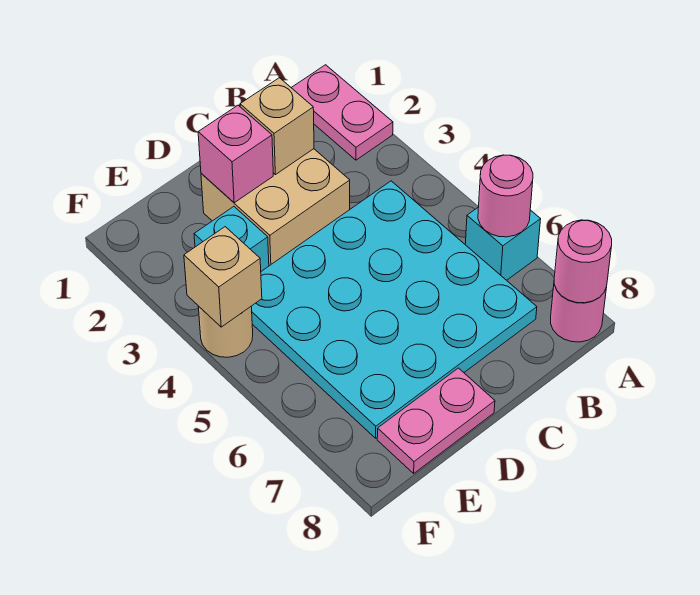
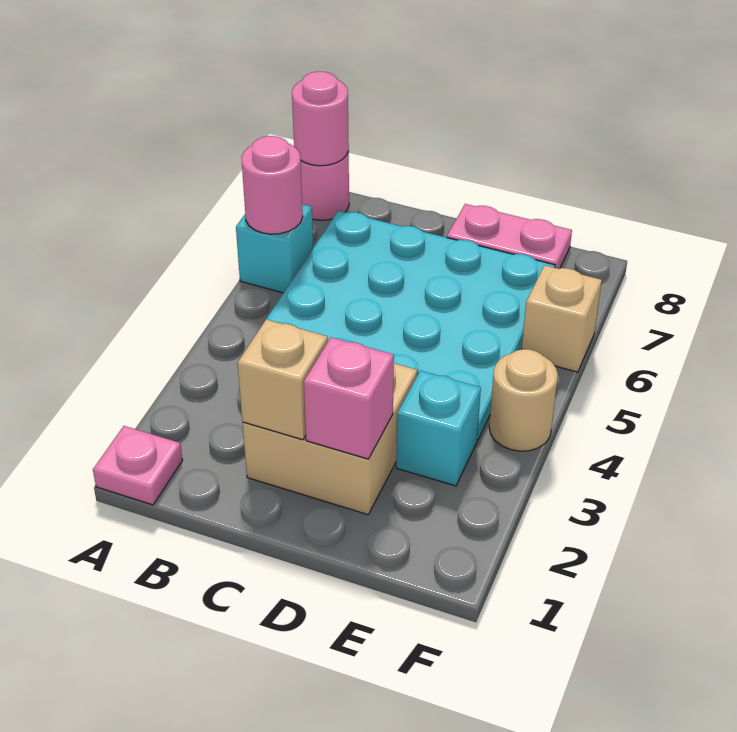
pink plate A1:A2 level 1 -> pink plate A1 level 1
tan brick F4 level 2 -> tan brick F6 level 1

